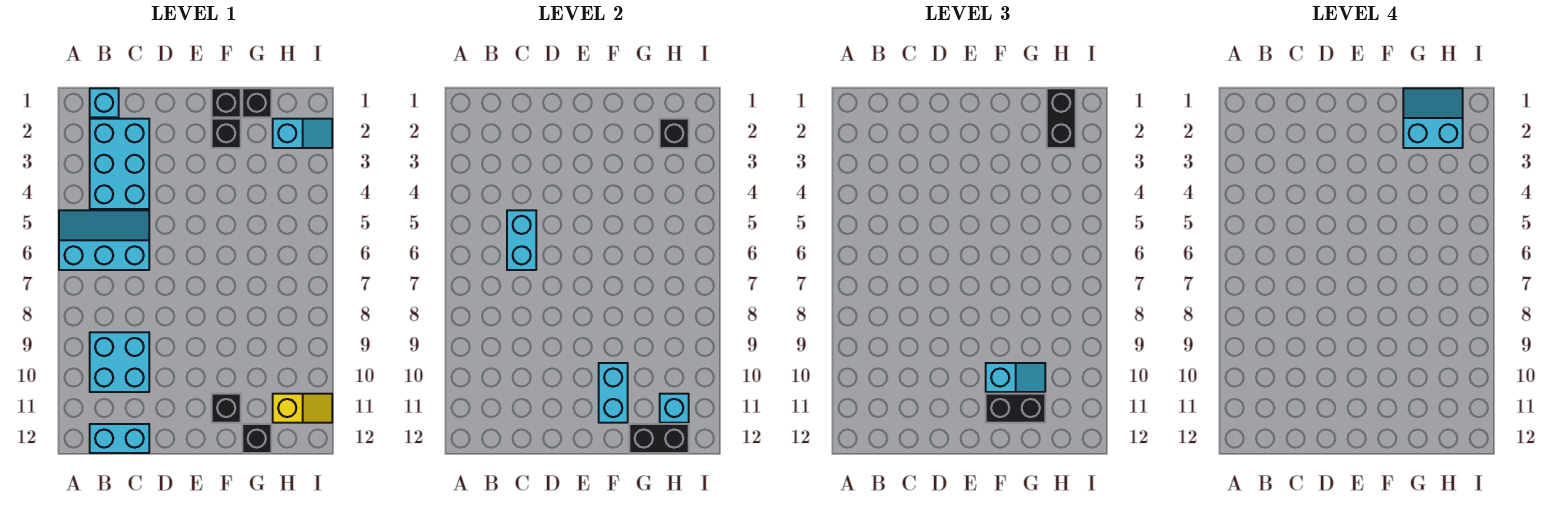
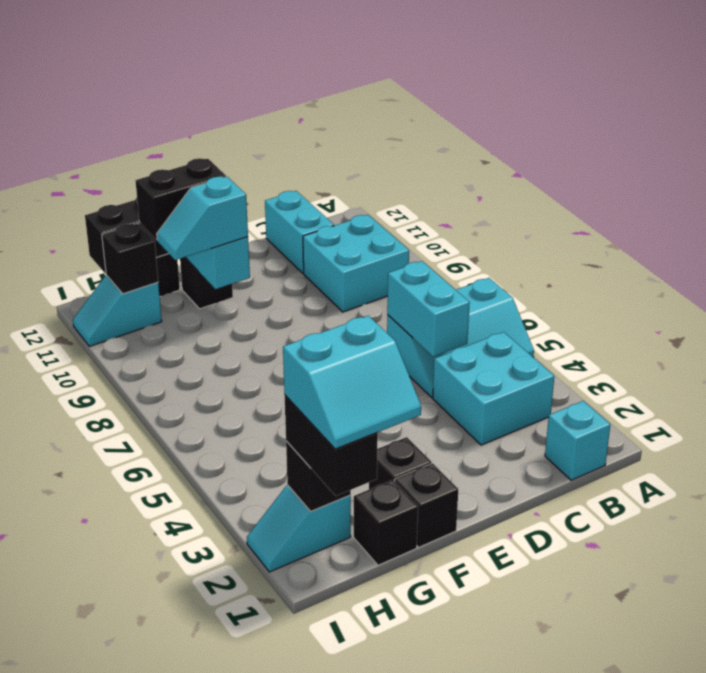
cyan brick B2:C4 level 1 -> cyan brick B3:C4 level 1
cyan brick B12:C12 level 1 -> cyan brick C11:C12 level 1
yellow slope H11:I11 level 1 top H -> cyan slope H11:I11 level 1 top H
cyan brick H11 level 2 -> black brick H11 level 2

